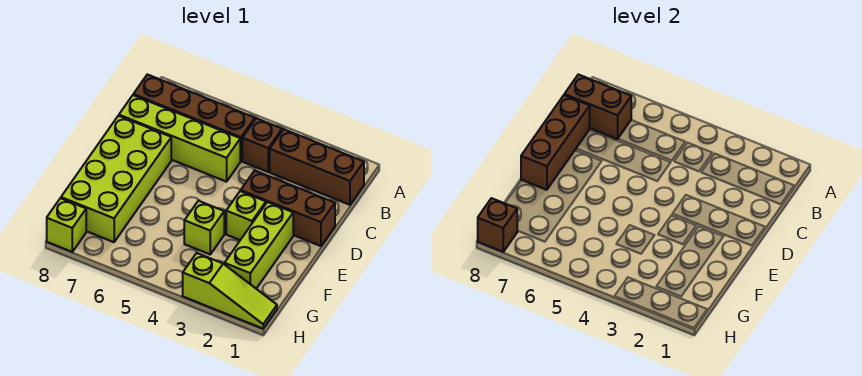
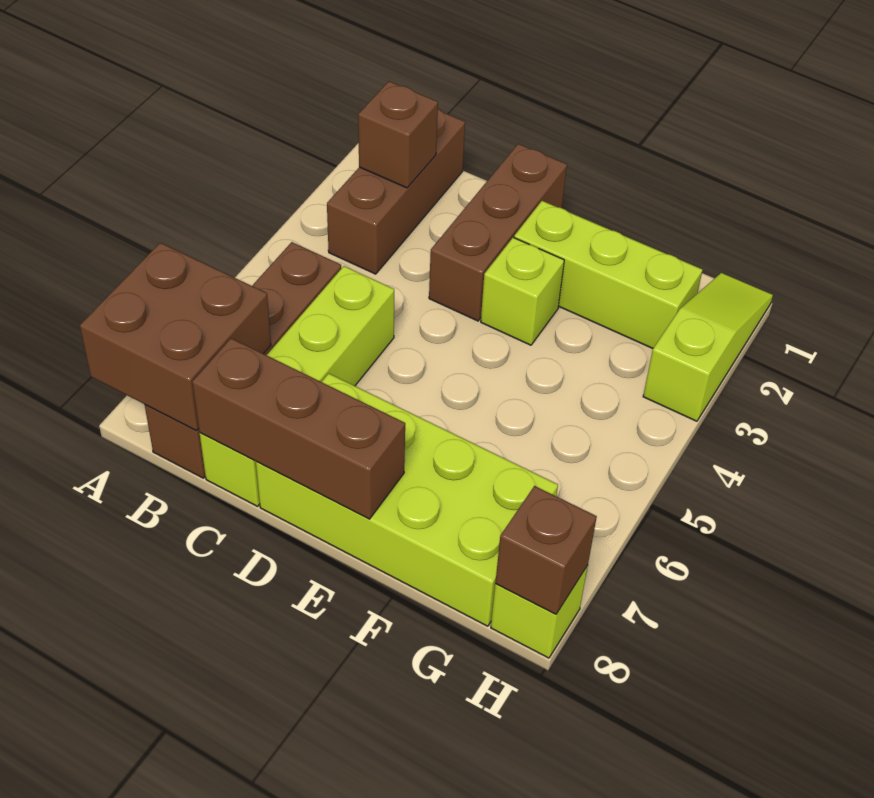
brown brick B4 level 1 -> brown brick B2 level 2
brown brick B7:B8 level 2 -> brown brick A7:B8 level 2
lime brick F4 level 1 -> none

